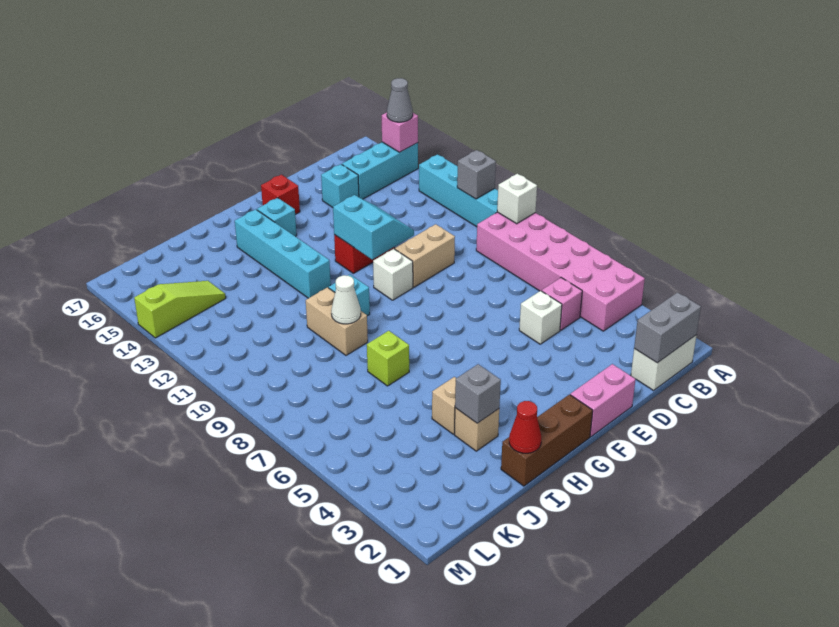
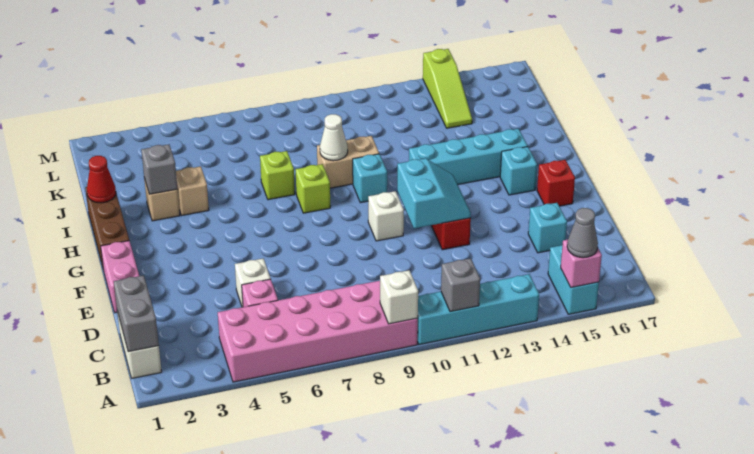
cyan brick A15:C15 level 1 -> cyan brick A15:B15 level 1
tan brick D10:E10 level 1 -> none
cyan slope E11:F12 level 2 top F -> cyan slope E11:F12 level 2 top 11
none -> lime brick H8 level 1

